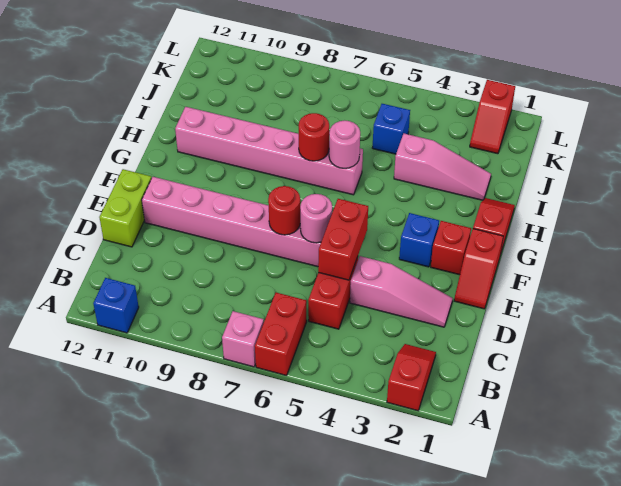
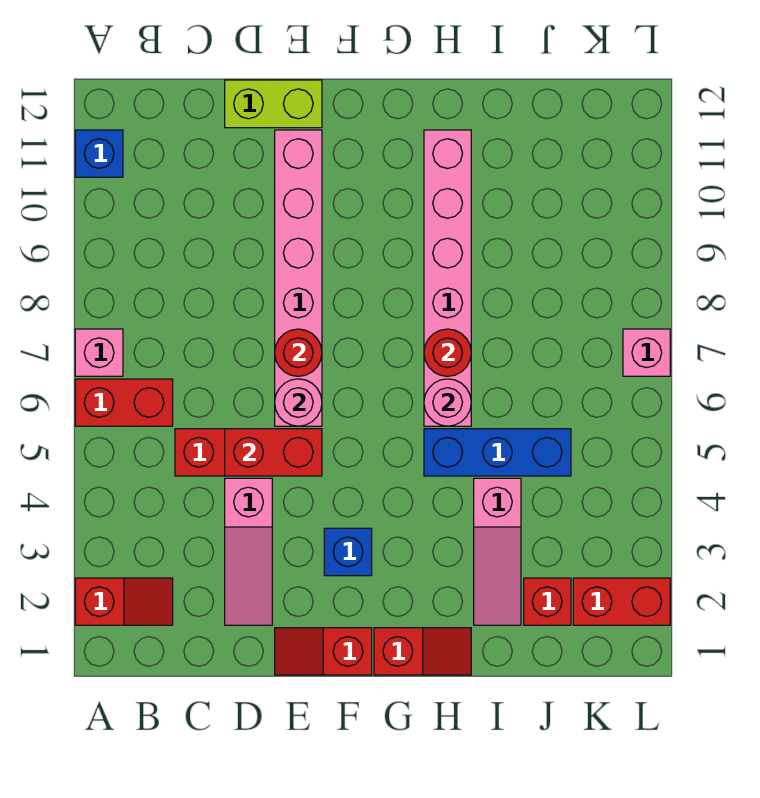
red brick F2 level 1 -> red brick J2 level 1
blue brick J5 level 1 -> blue brick H5:J5 level 1
red slope K2:L2 level 1 top L -> red brick K2:L2 level 1
none -> pink brick L7 level 1

